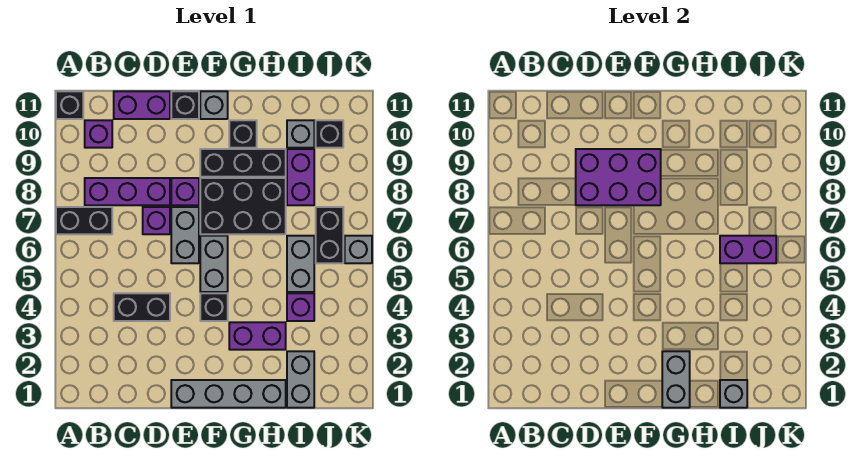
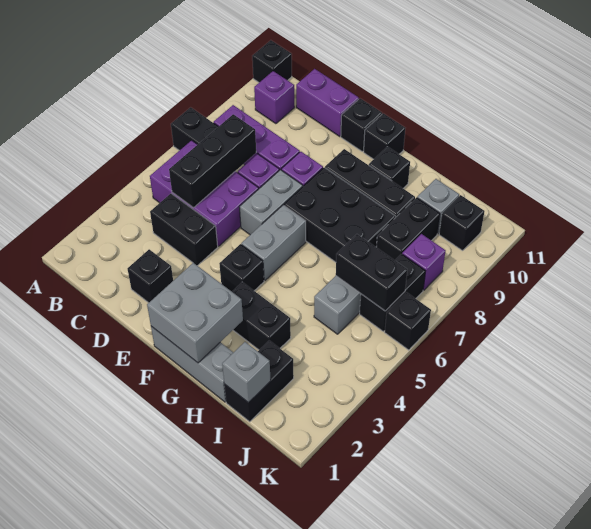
none -> black brick C5:C7 level 2
none -> black brick D2 level 1
purple brick D8:F9 level 2 -> purple brick B5:D6 level 1
grey brick E1:H1 level 1 -> grey brick F1:H1 level 1
grey brick F11 level 1 -> black brick F11 level 1
grey brick G1:G2 level 2 -> grey brick F1:G2 level 2
purple brick G3:H3 level 1 -> black brick G3:H3 level 1
grey brick I1:I2 level 1 -> black brick I1:I2 level 1
purple brick I4 level 1 -> purple brick J8 level 1
purple brick I6:J6 level 2 -> black brick I6:J6 level 2
purple brick I8:I9 level 1 -> black brick I8:I9 level 1
grey brick K6 level 1 -> black brick K6 level 1

